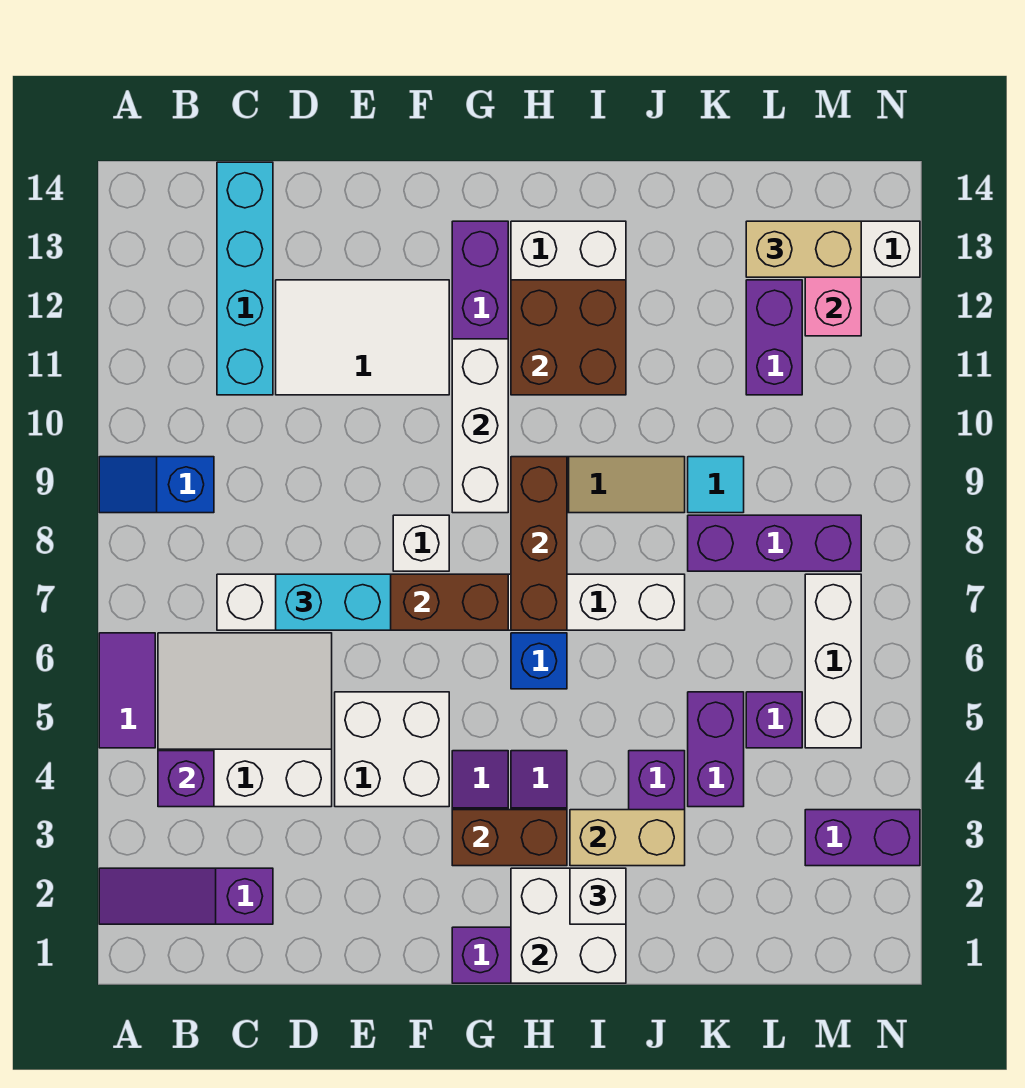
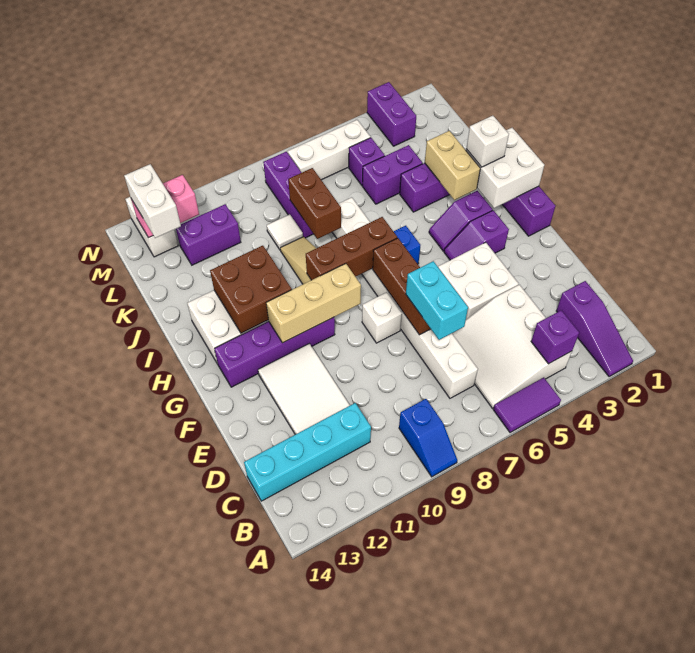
brown brick G3:H3 level 2 -> brown brick J8:K8 level 2
white brick G9:G11 level 2 -> tan brick G9:G11 level 2
cyan tile K9 level 1 -> white tile K9 level 1
tan brick L13:M13 level 3 -> white brick L13:M13 level 3

